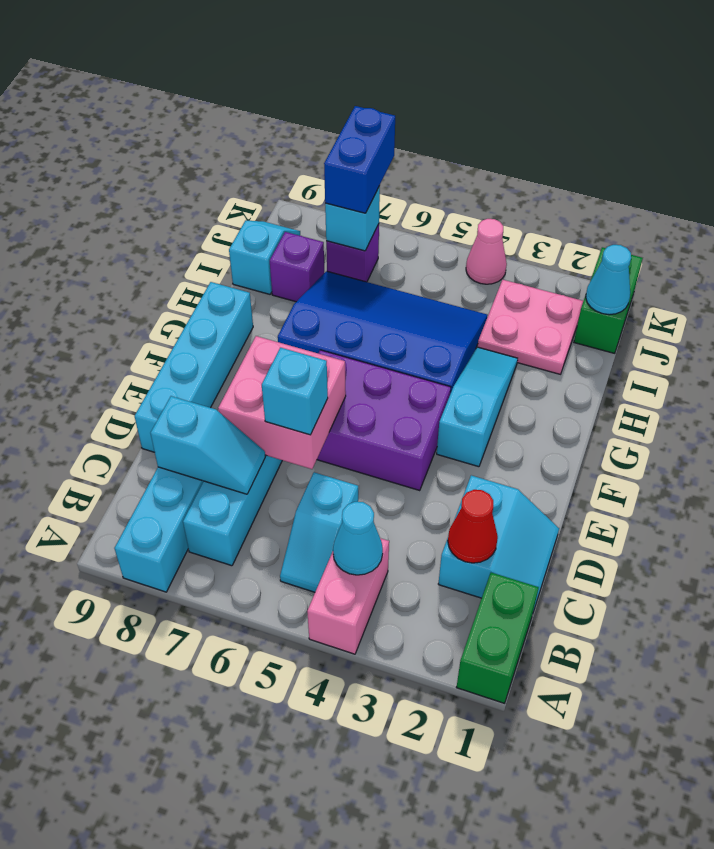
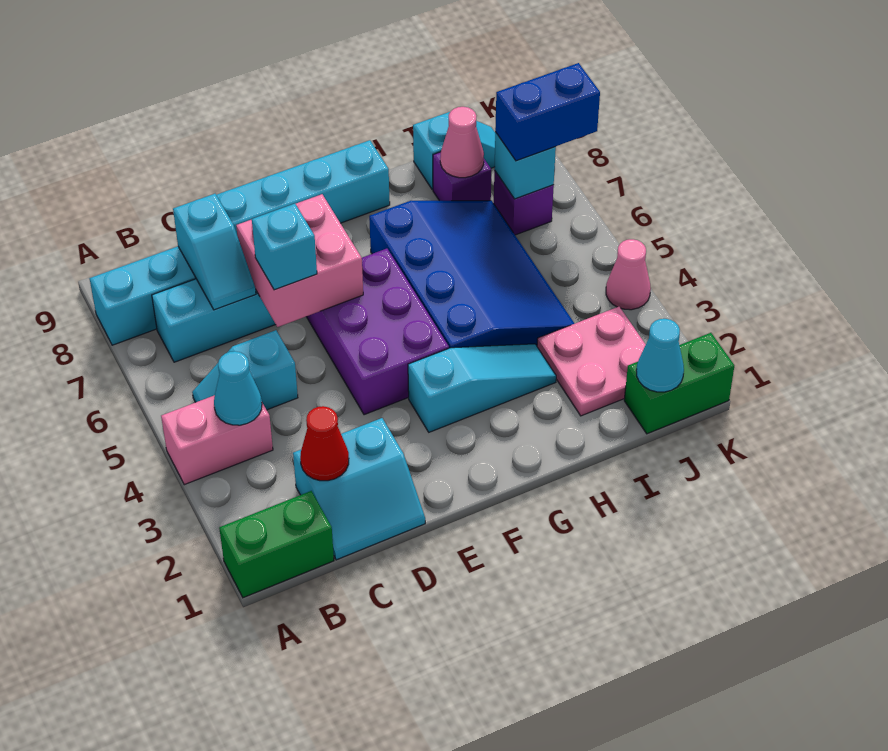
none -> pink cone I8 level 2

